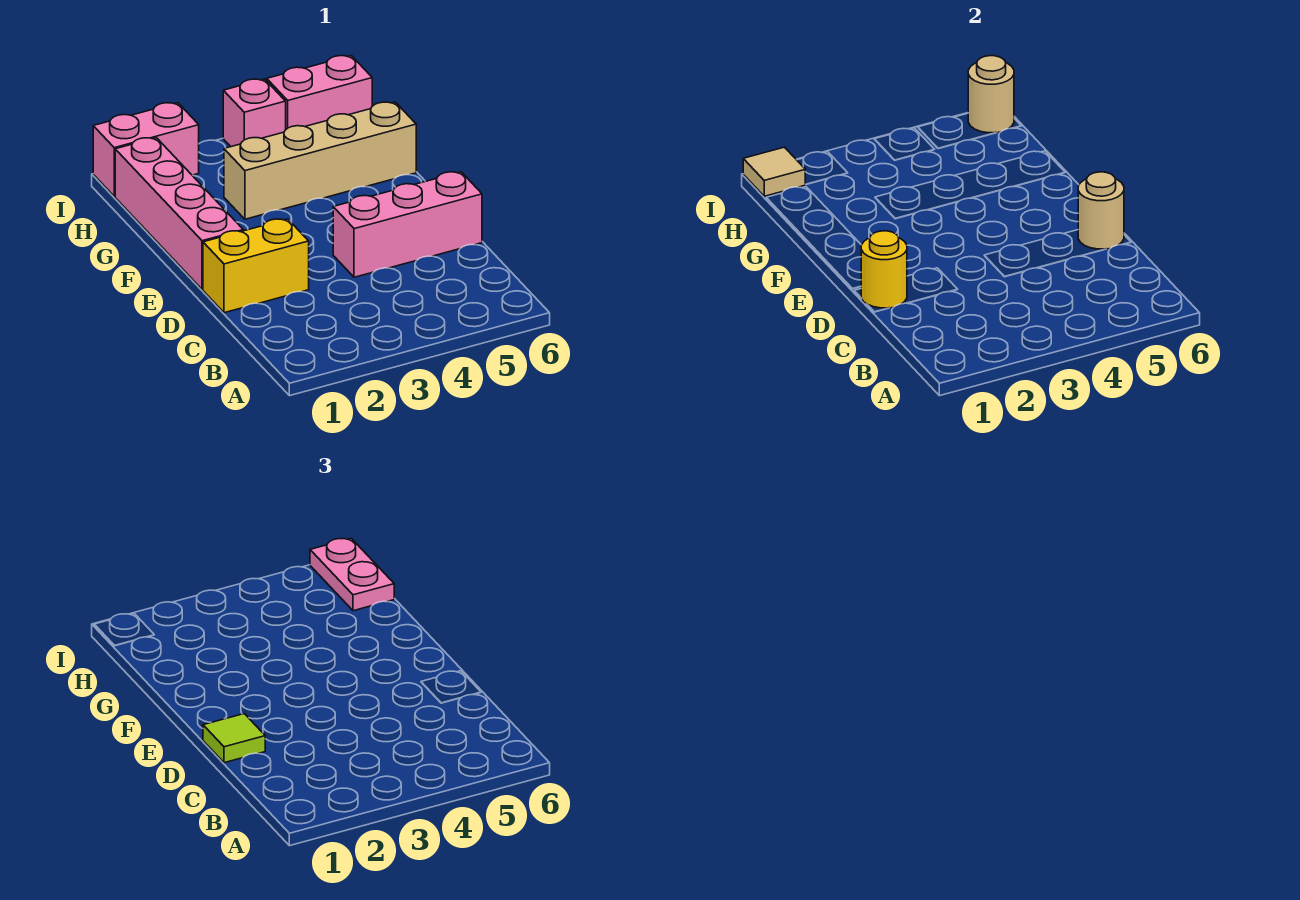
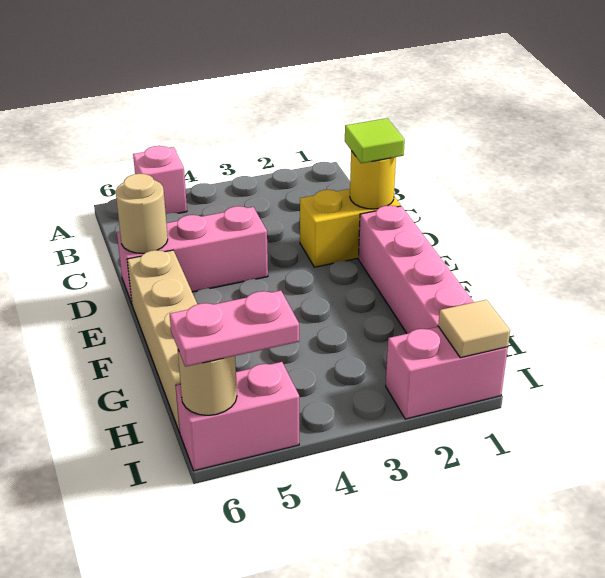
tan brick G3:G6 level 1 -> tan brick E6:H6 level 1
pink plate H6:I6 level 3 -> pink plate I5:I6 level 3
pink brick I4 level 1 -> pink brick A5 level 1

